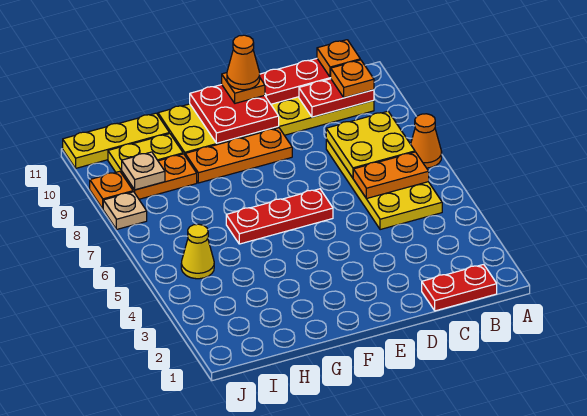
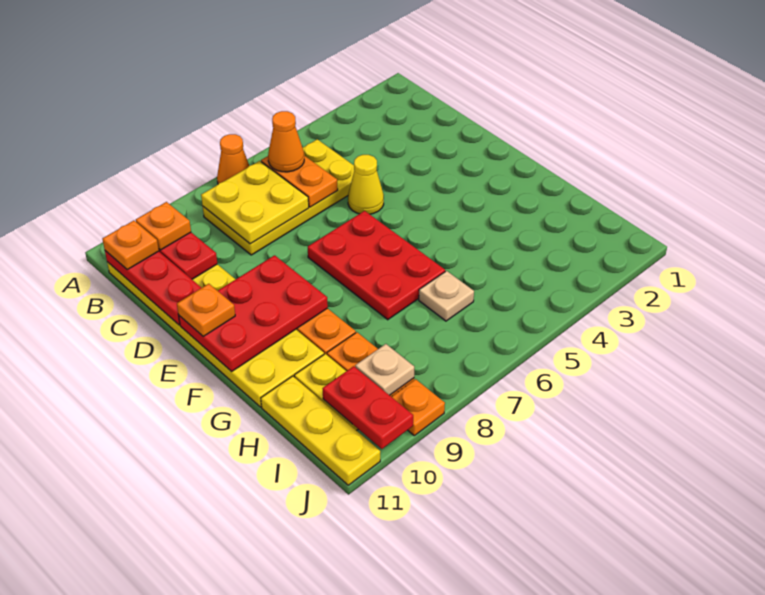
red plate B1:C1 level 1 -> red plate I10:J10 level 2
red plate E6:G6 level 1 -> red plate E6:G7 level 1
red plate E10:F11 level 2 -> red plate E9:F11 level 2
orange cone E11 level 4 -> orange cone B6 level 3
yellow cone I5 level 1 -> yellow cone D5 level 1
tan plate J8 level 1 -> tan plate H6 level 1

